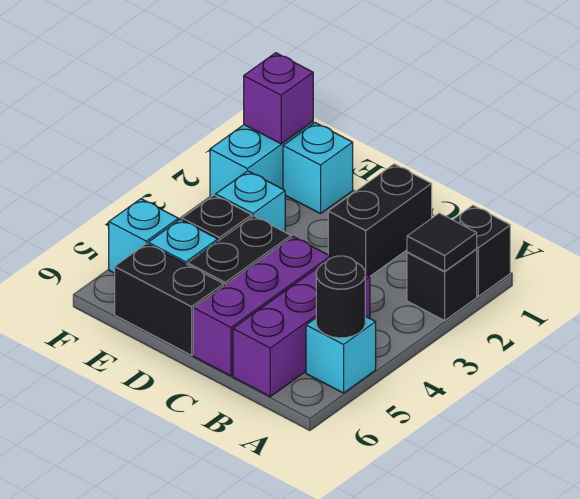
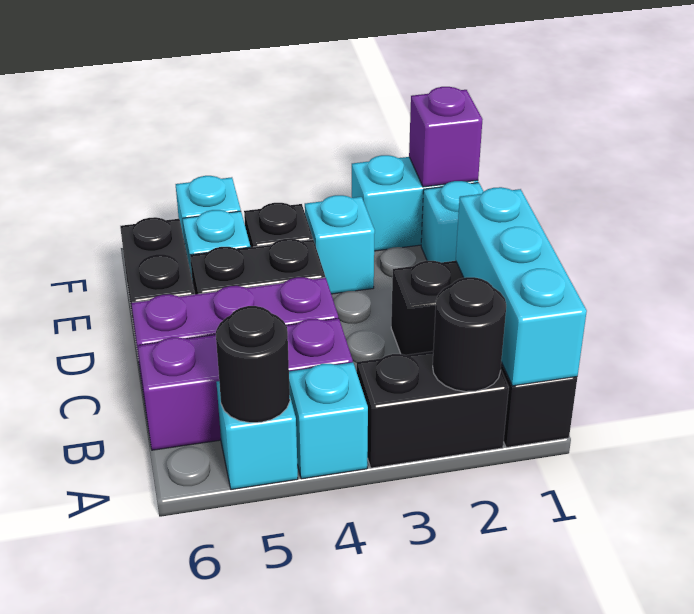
none -> cyan brick A1:C1 level 2
black brick A2 level 1 -> black brick A2:A3 level 1
black tile A2 level 2 -> black round brick A2 level 2
none -> cyan brick A4 level 1

